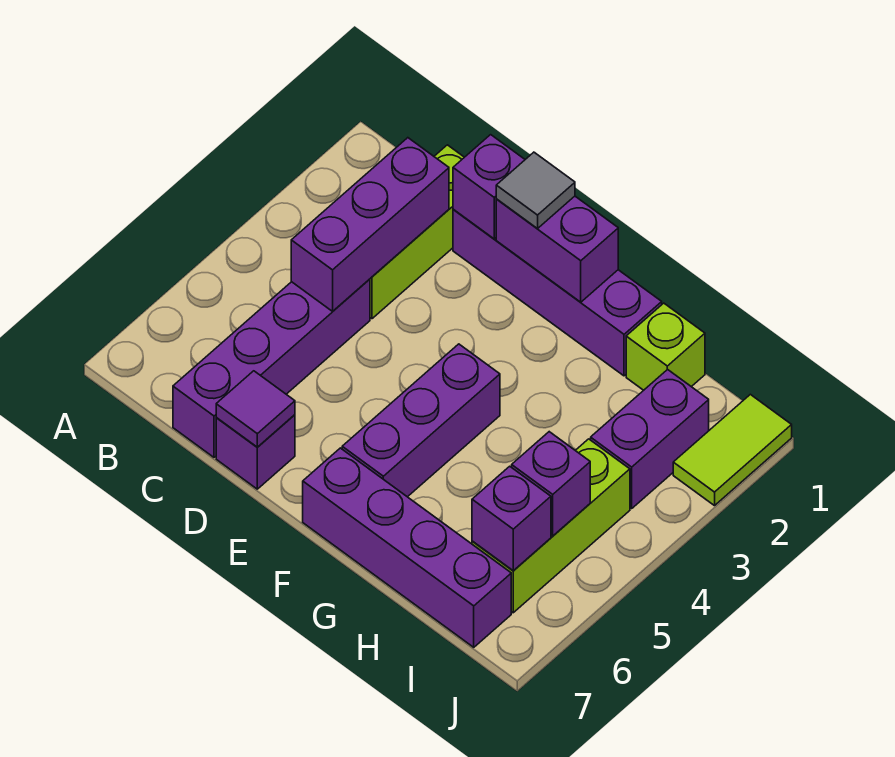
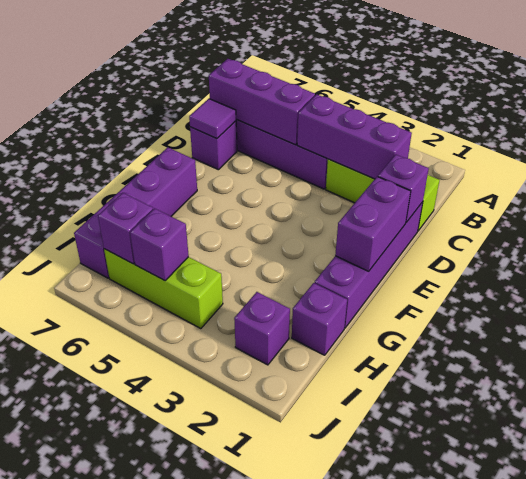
grey tile E1 level 3 -> none
purple brick F4:F6 level 1 -> purple brick C5:C7 level 2
lime brick H1 level 1 -> purple brick H1 level 1
purple brick I2:I3 level 1 -> purple brick I2 level 1
lime tile J1:J2 level 1 -> none

